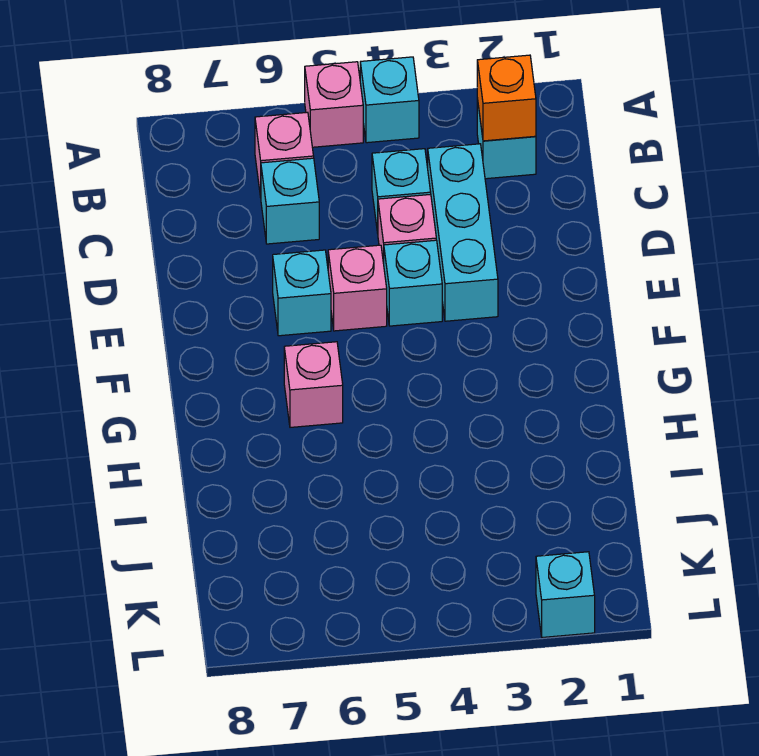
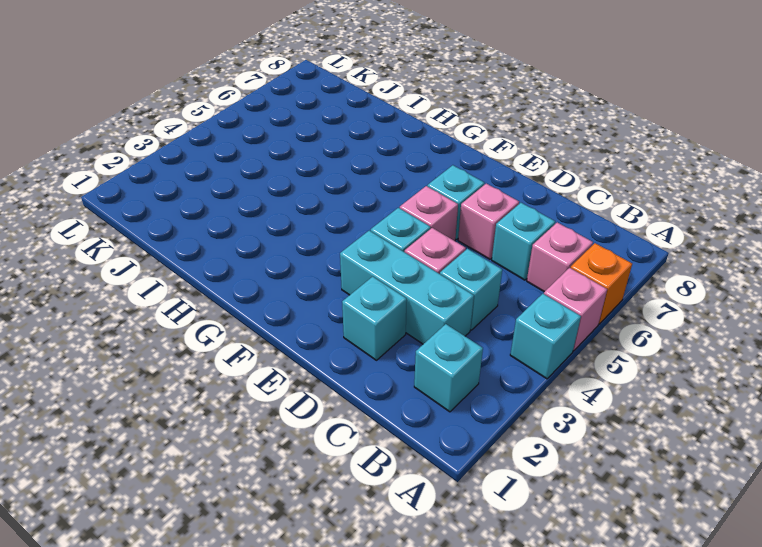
orange brick B2 level 2 -> orange brick A6 level 1
pink brick G6 level 1 -> pink brick D6 level 1
cyan brick L2 level 1 -> cyan brick D2 level 1

